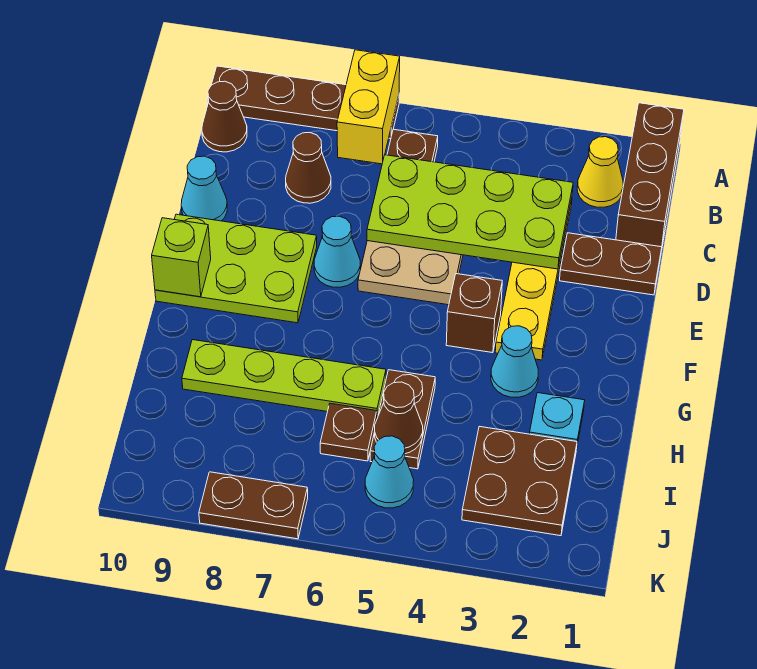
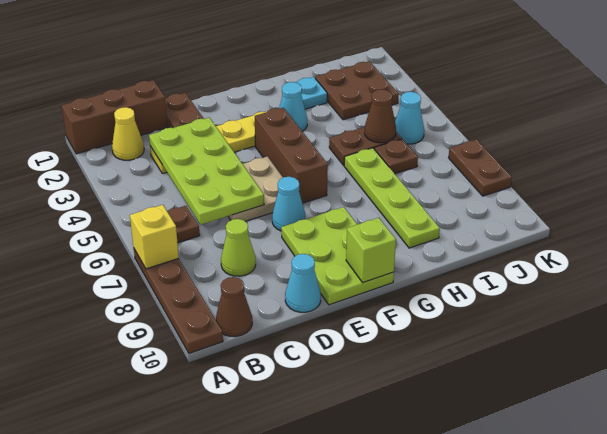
yellow brick A7:B7 level 2 -> yellow brick A7 level 2
brown cone C8 level 1 -> lime cone C8 level 1
brown brick F4 level 1 -> brown brick F4:F6 level 1

